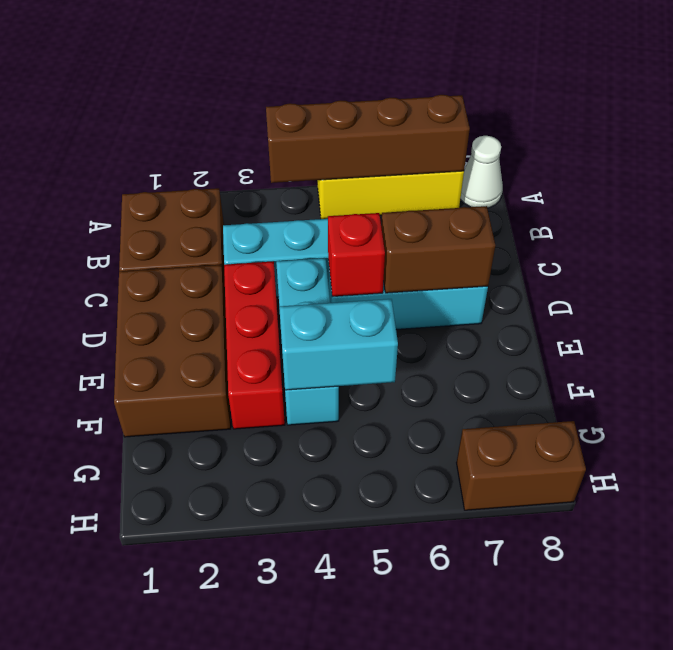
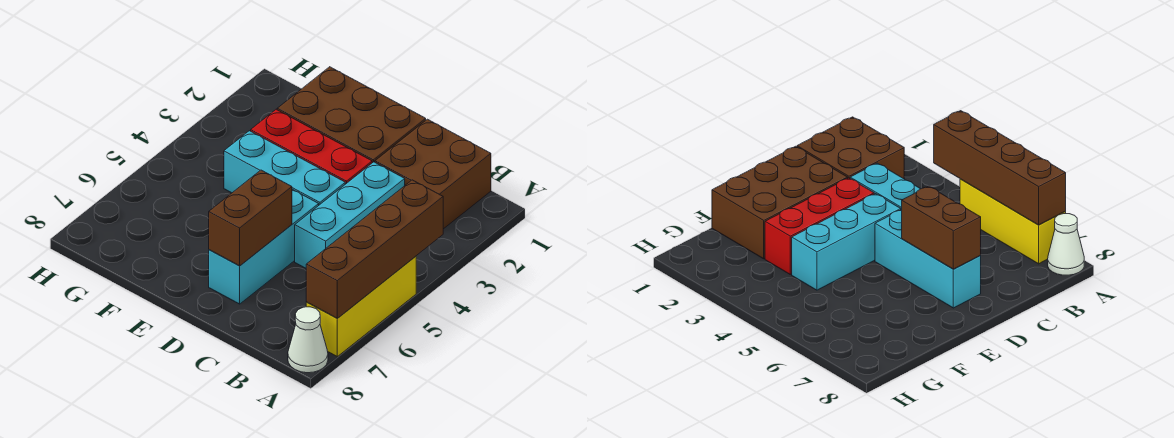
red brick D5 level 2 -> none
cyan brick F4:F5 level 2 -> none
brown brick H7:H8 level 1 -> none

